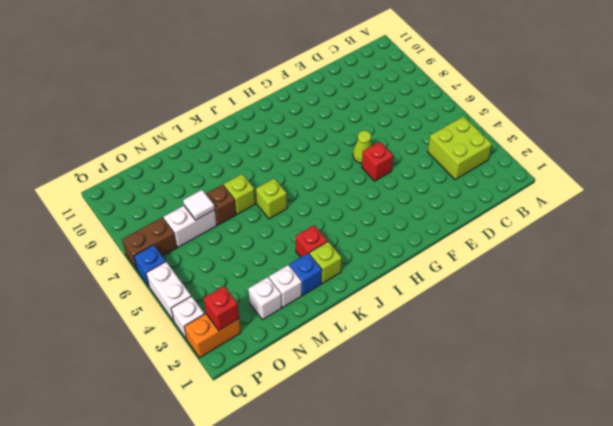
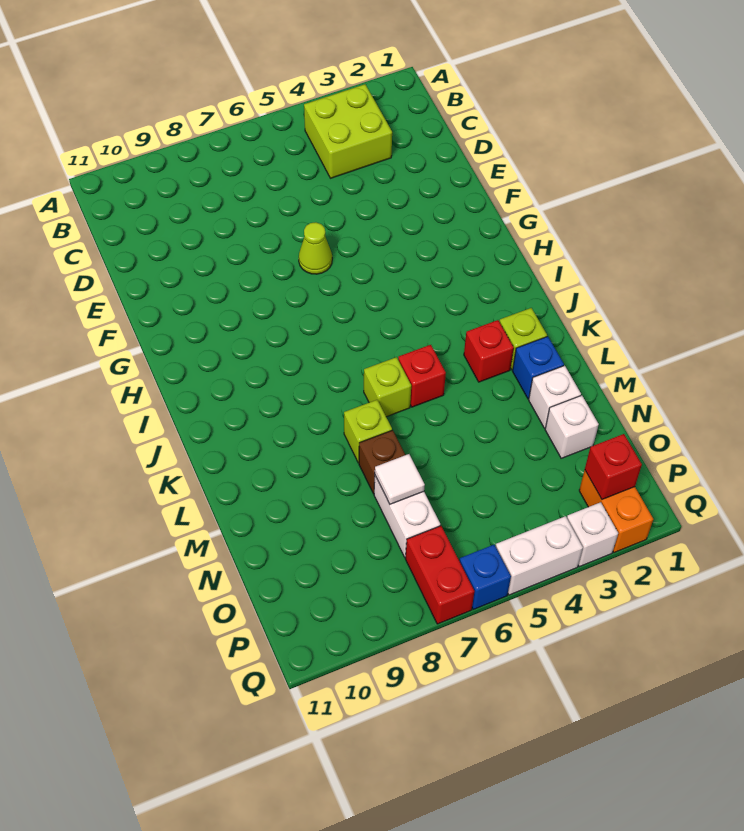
red brick F5 level 1 -> red brick K5 level 1
brown brick P7:Q7 level 1 -> red brick P7:Q7 level 1

